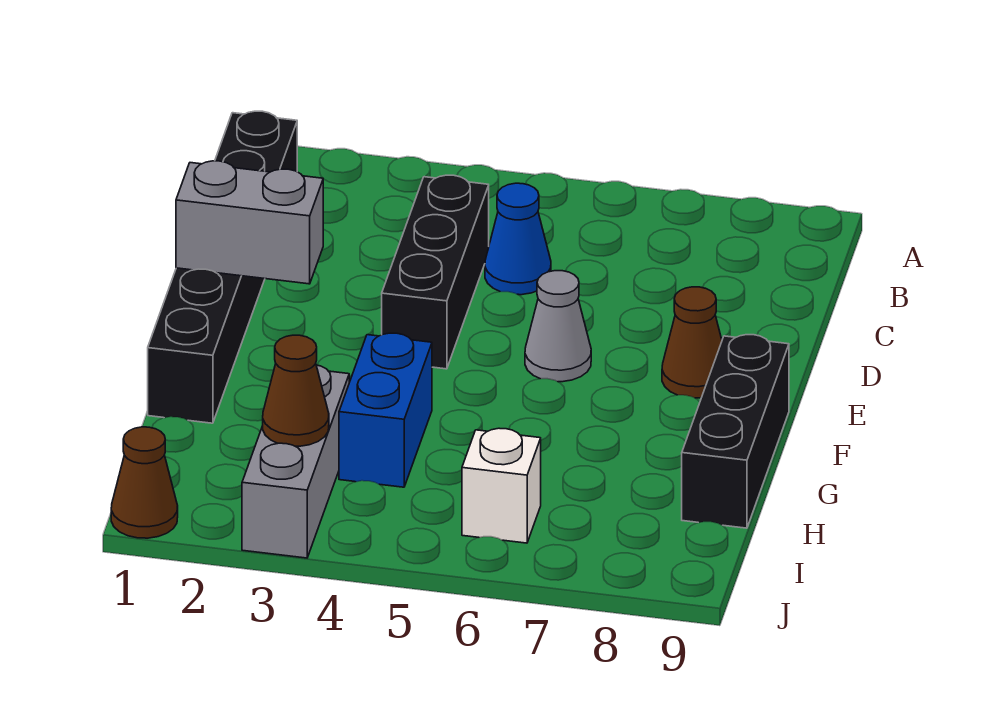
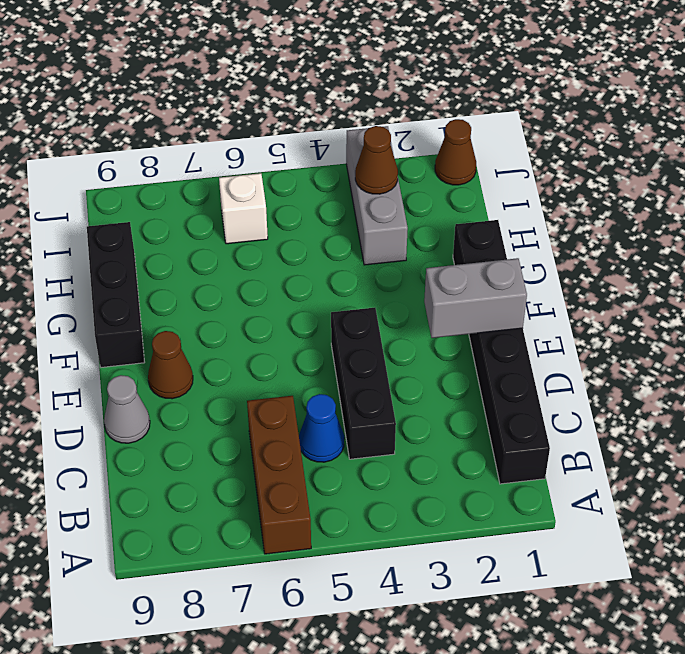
none -> brown brick A6:C6 level 1
grey cone E6 level 1 -> grey cone D9 level 1
blue brick G4:H4 level 1 -> none

